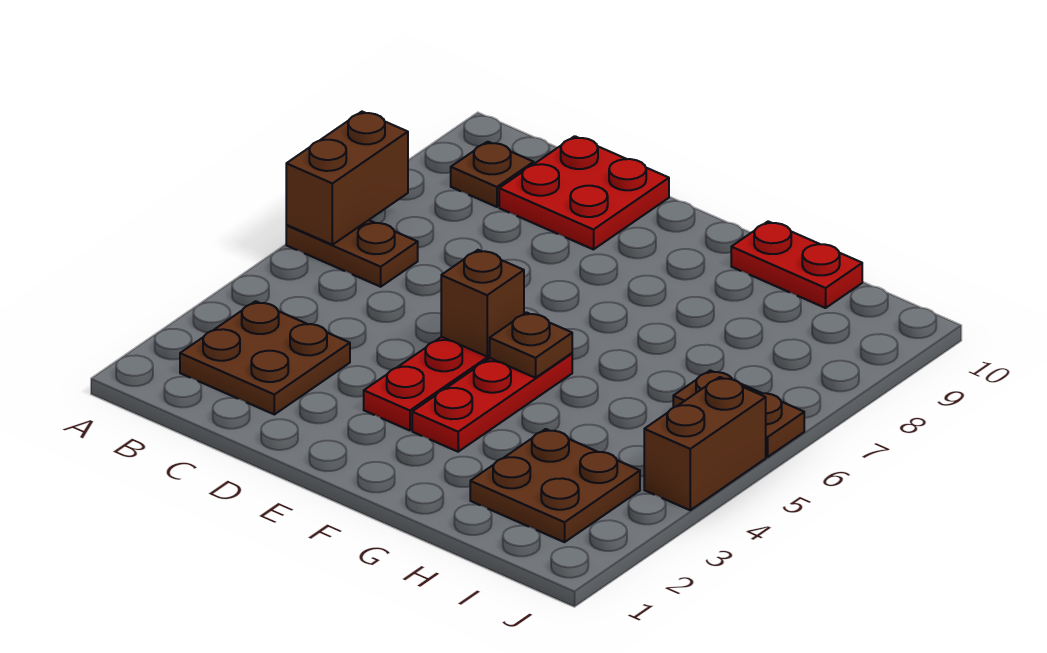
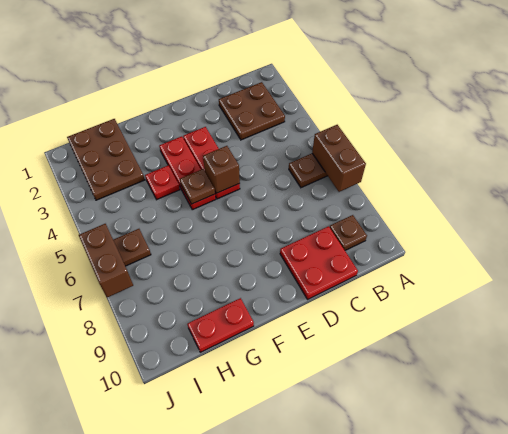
none -> red plate G4 level 1
brown plate H2:I3 level 1 -> brown plate H1:I3 level 1
brown brick J4:J5 level 1 -> brown brick J6:J7 level 2

